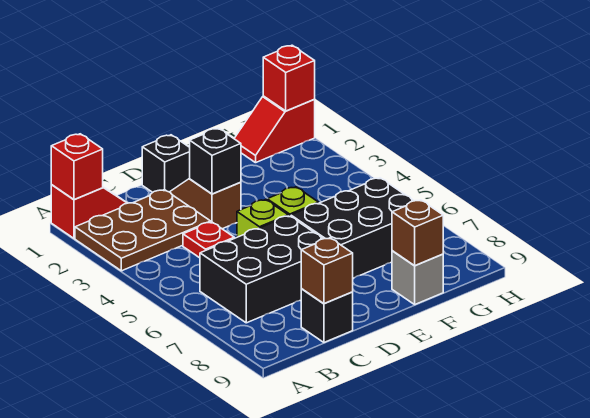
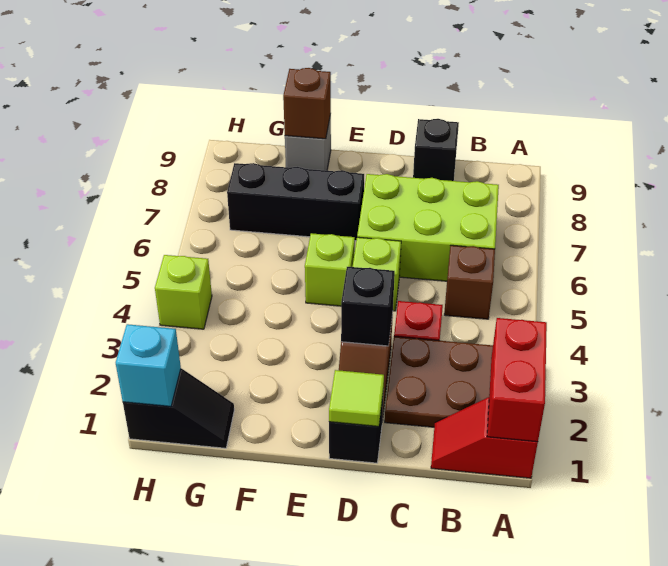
red brick A1 level 2 -> red brick A1:A2 level 2
black brick B6:D7 level 1 -> lime brick B6:D7 level 1
brown brick C9 level 2 -> brown brick B5 level 1
none -> lime tile D1 level 2
black brick E6:G7 level 1 -> black brick E7:G7 level 1
red slope G1:H1 level 1 top H -> black slope G1:H1 level 1 top H
red brick H1 level 2 -> cyan brick H1 level 2
none -> lime brick H4 level 1

